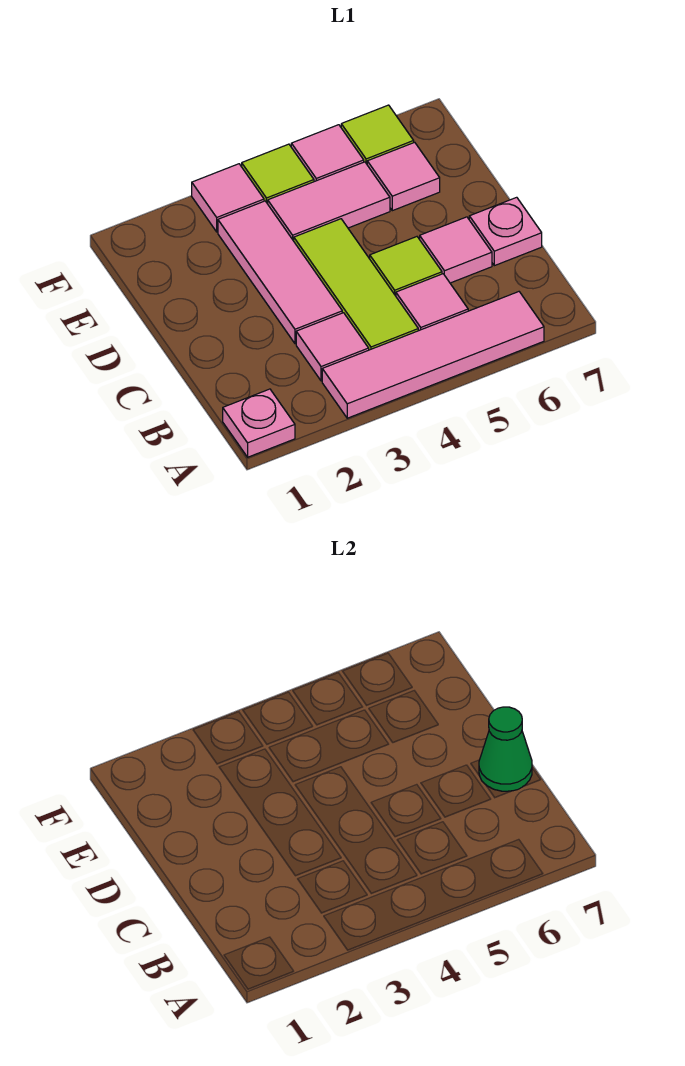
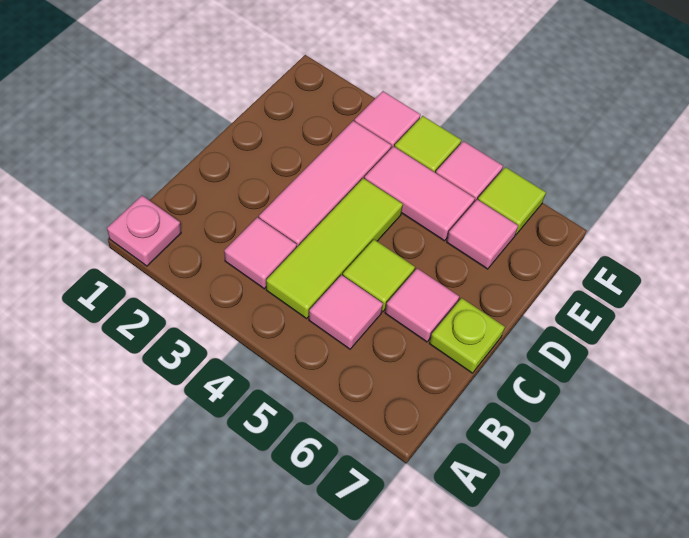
pink tile A3:A6 level 1 -> none
pink plate C7 level 1 -> lime plate C7 level 1
green cone C7 level 2 -> none

